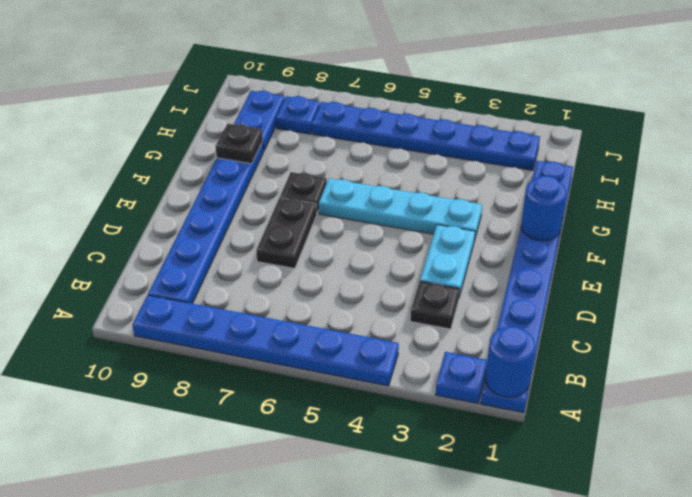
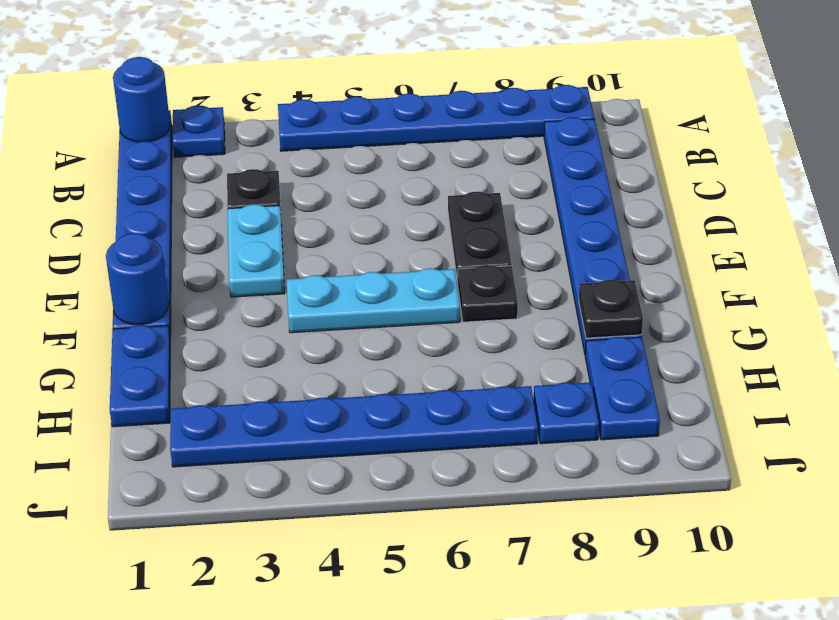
cyan plate F3:F6 level 1 -> cyan plate F4:F6 level 1

